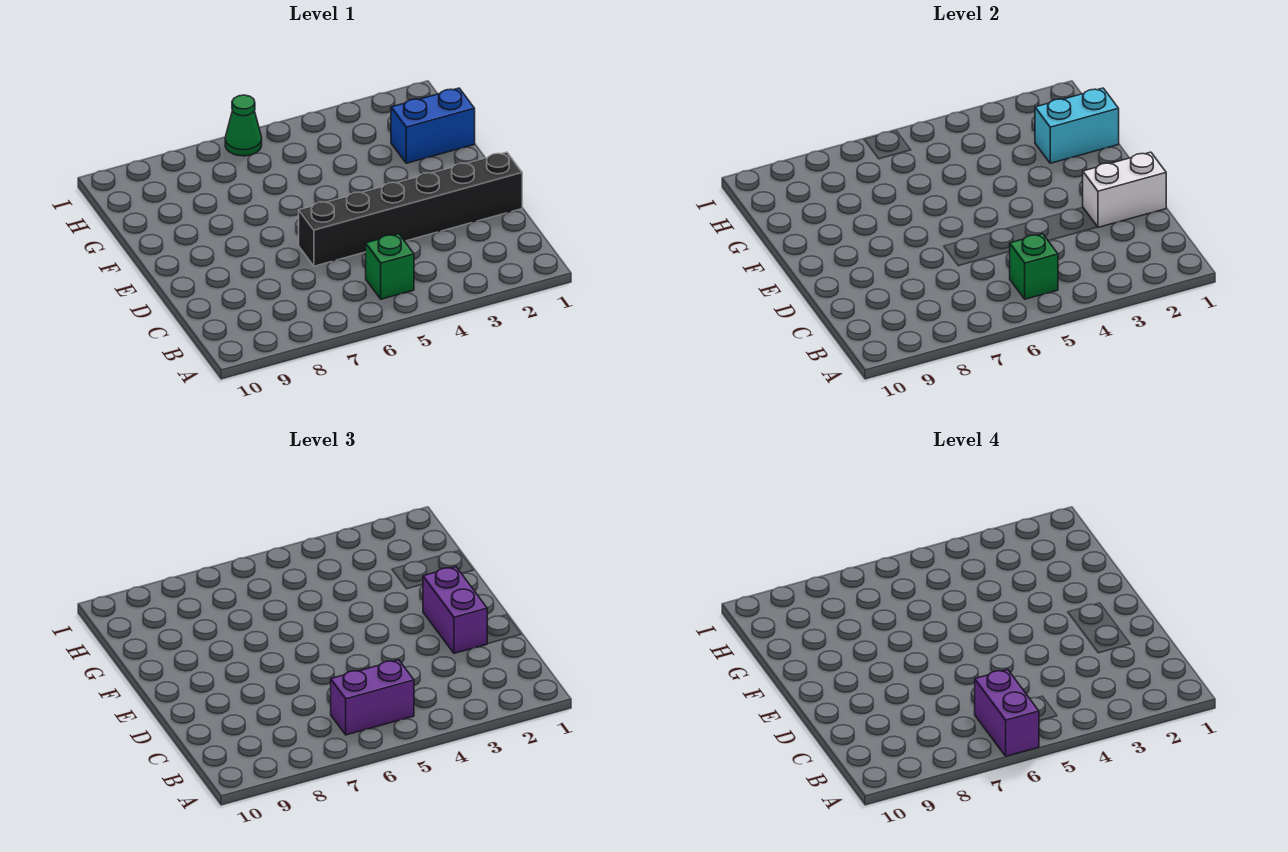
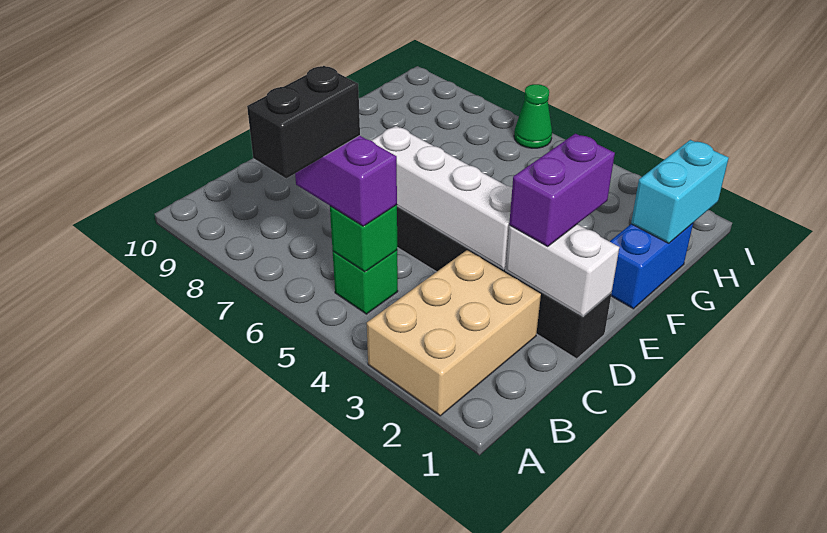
none -> tan brick A2:C3 level 1
purple brick A6:B6 level 4 -> black brick A6:B6 level 4
none -> white brick D3:D6 level 2
blue brick G1:G2 level 1 -> blue brick F1:G1 level 1
cyan brick G1:G2 level 2 -> cyan brick G1:H1 level 2

